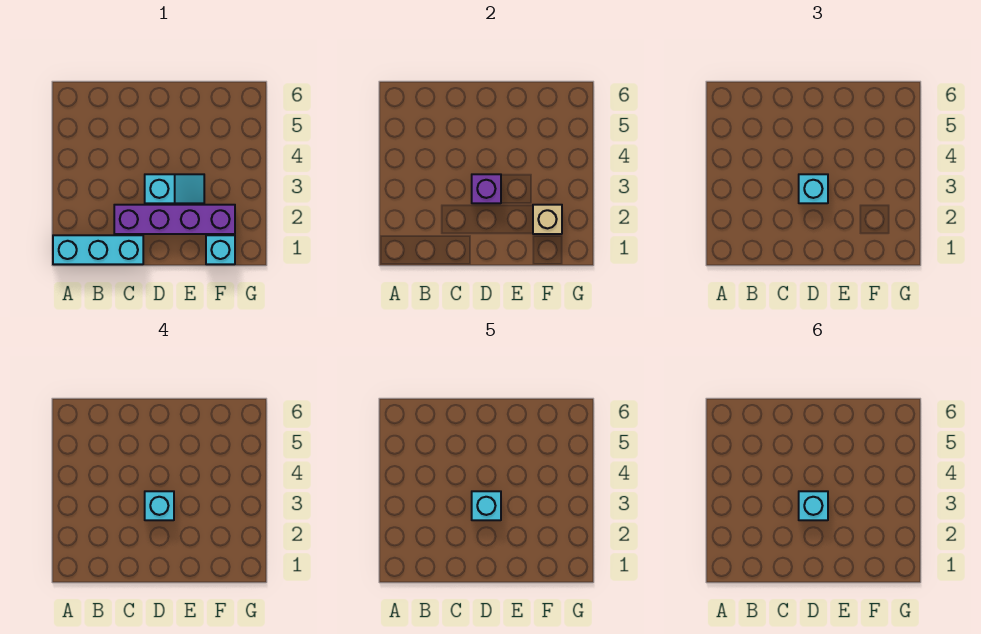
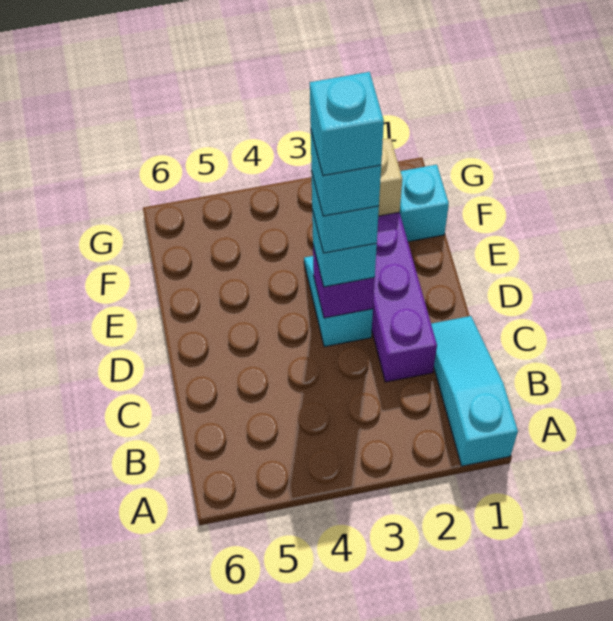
cyan brick A1:C1 level 1 -> cyan slope A1:C1 level 1 top A

